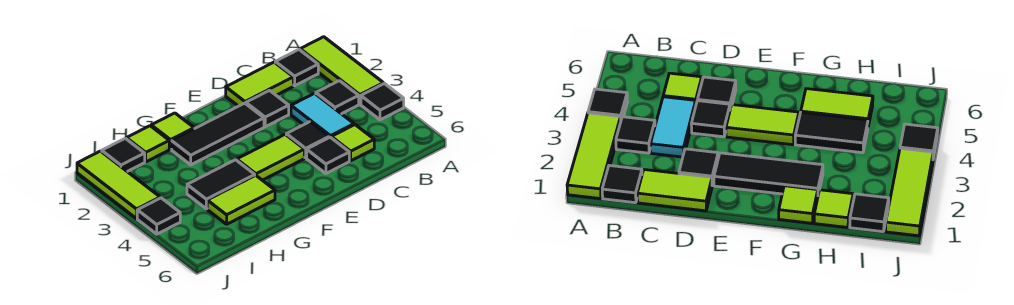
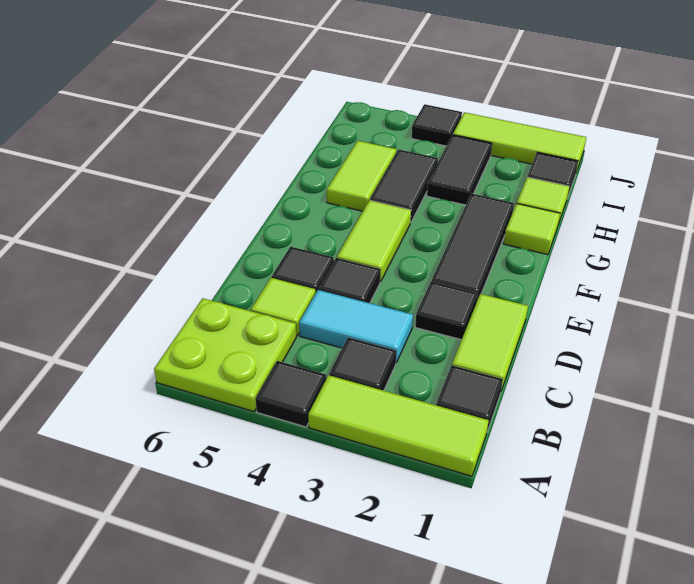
none -> lime plate A5:B6 level 1
none -> black tile H3:I3 level 1

